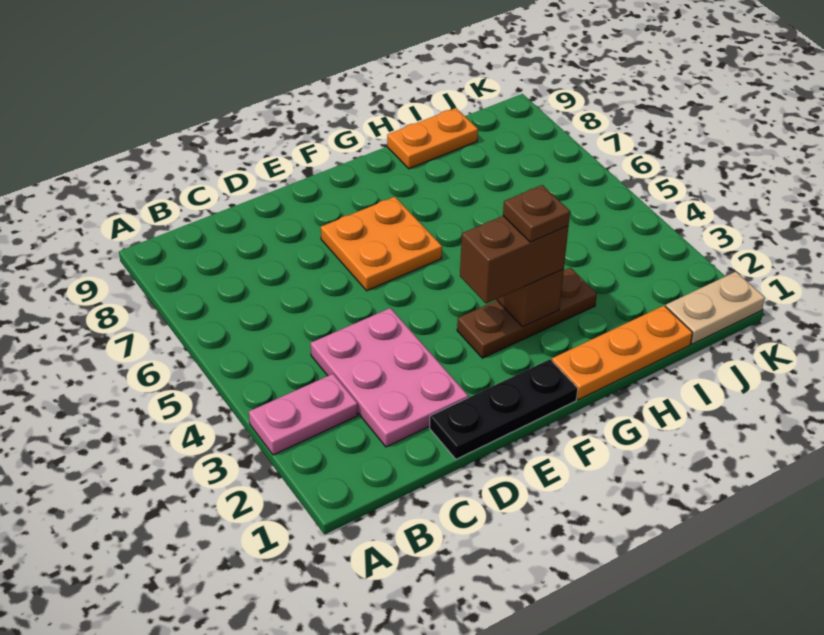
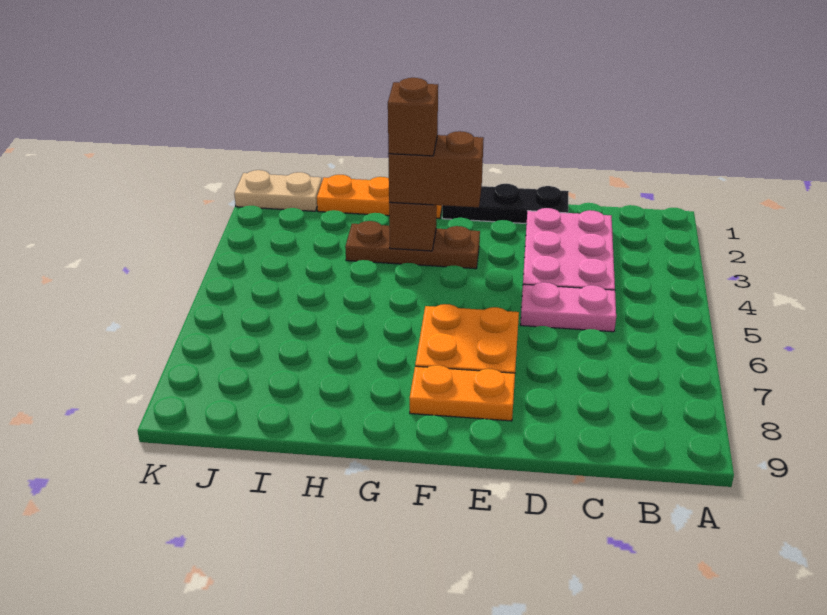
pink plate A3:B3 level 1 -> pink plate C5:D5 level 1
brown plate G3 level 4 -> brown brick G3 level 4
orange plate H9:I9 level 1 -> orange plate E8:F8 level 1

